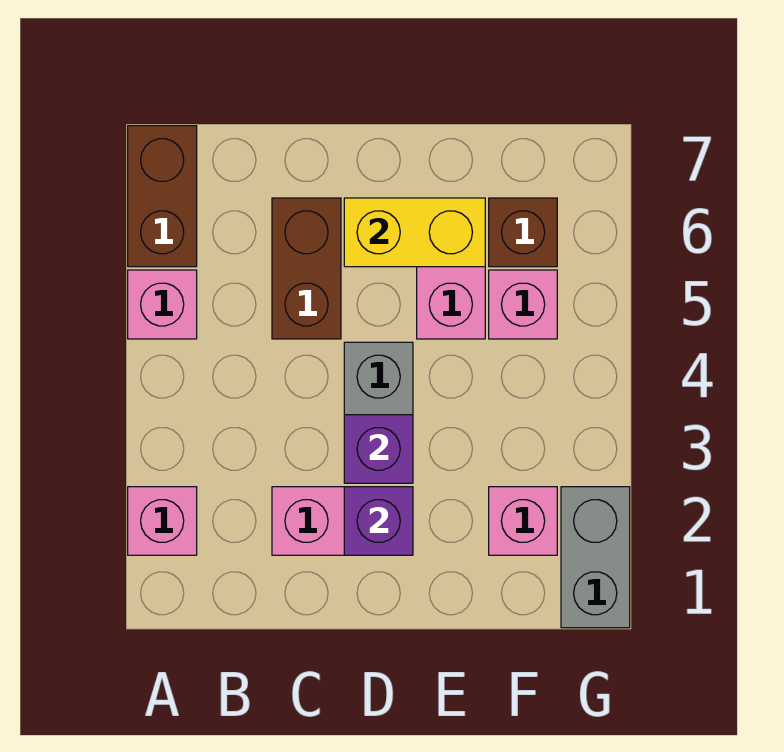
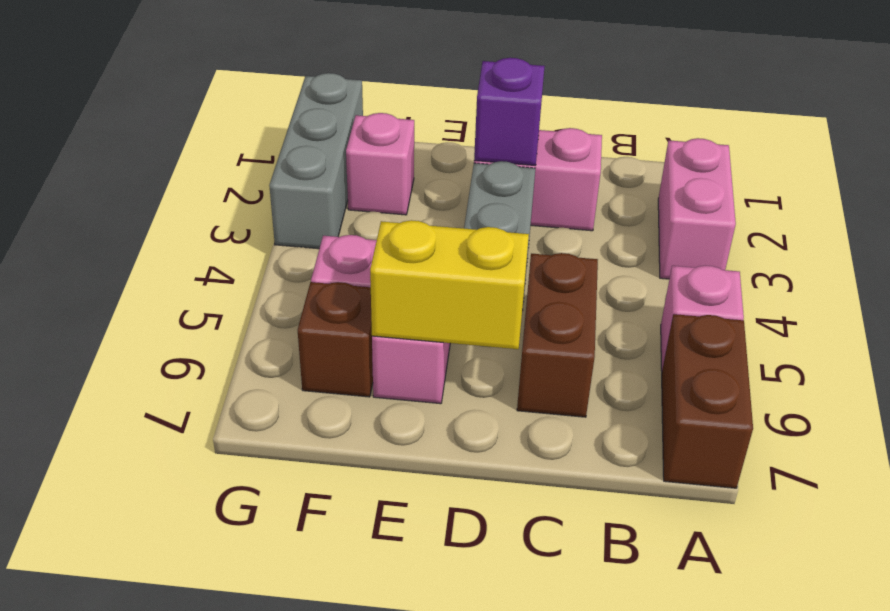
pink brick A2 level 1 -> pink brick A2:A3 level 1
purple brick D3 level 2 -> none
grey brick G1:G2 level 1 -> grey brick G1:G3 level 1

